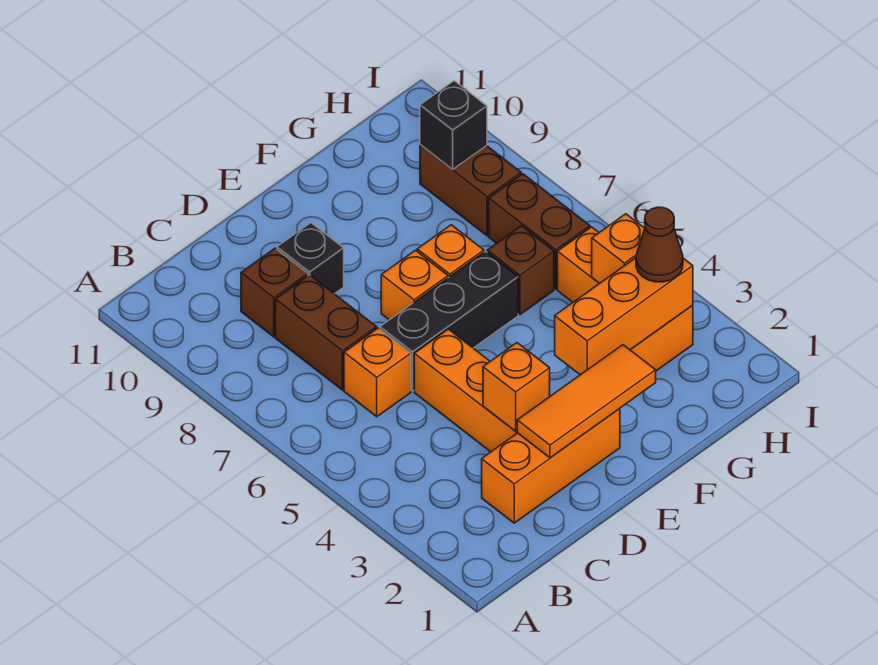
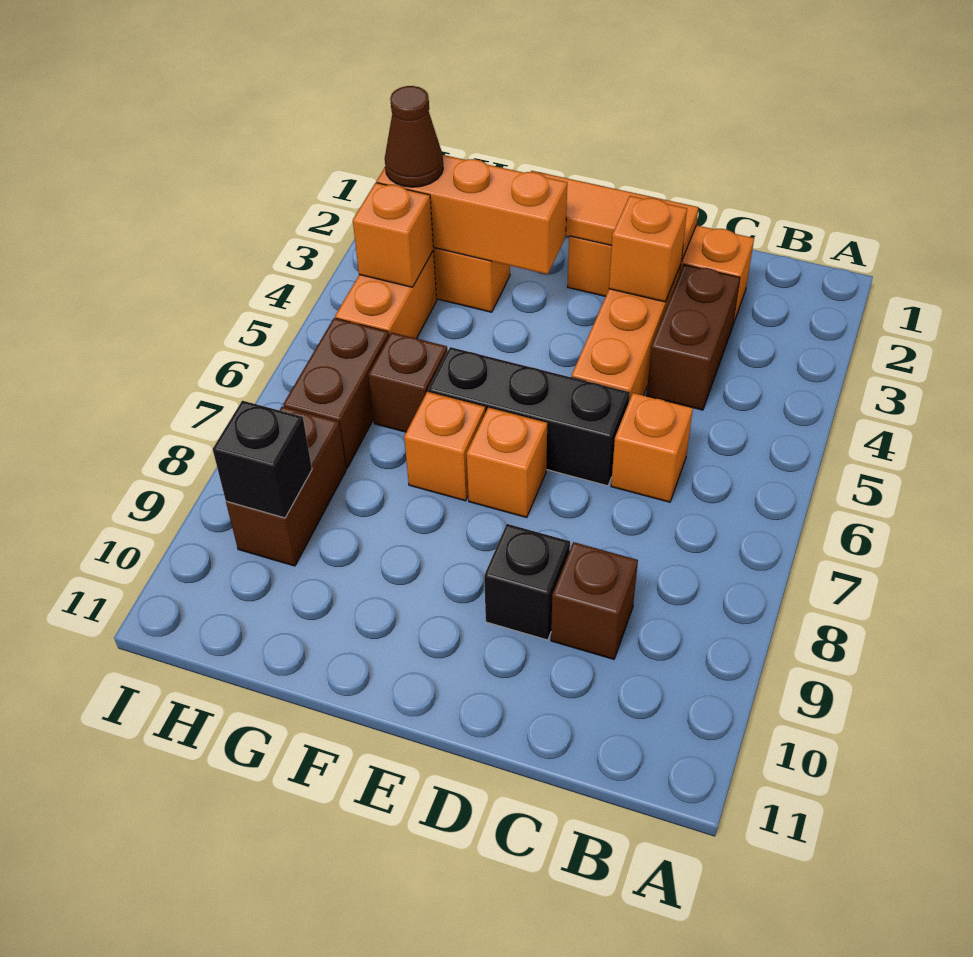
brown brick C7:C8 level 1 -> brown brick C3:C4 level 1

